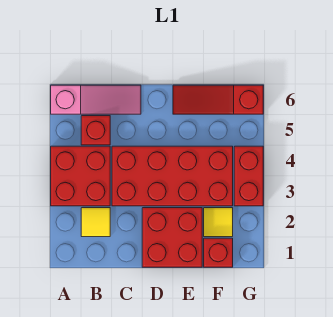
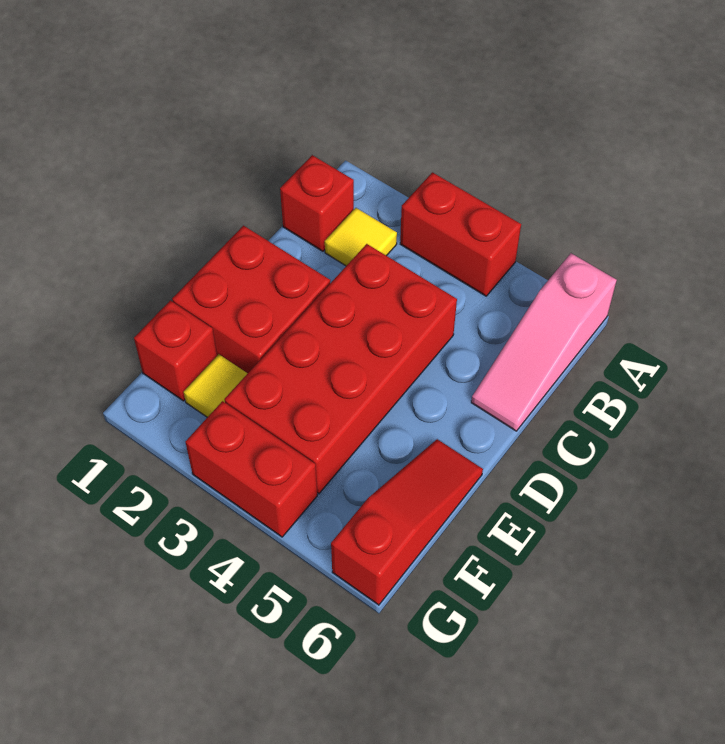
red brick A3:B4 level 1 -> red brick A3:A4 level 1
red brick B5 level 1 -> red brick B1 level 1

